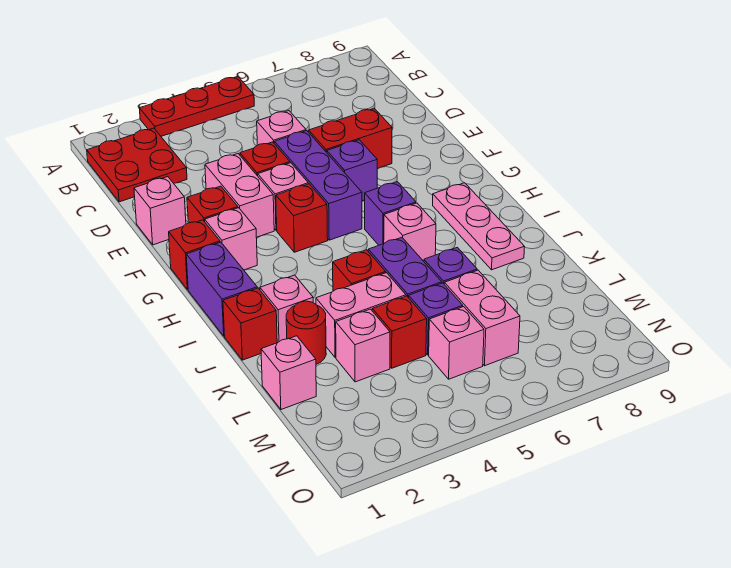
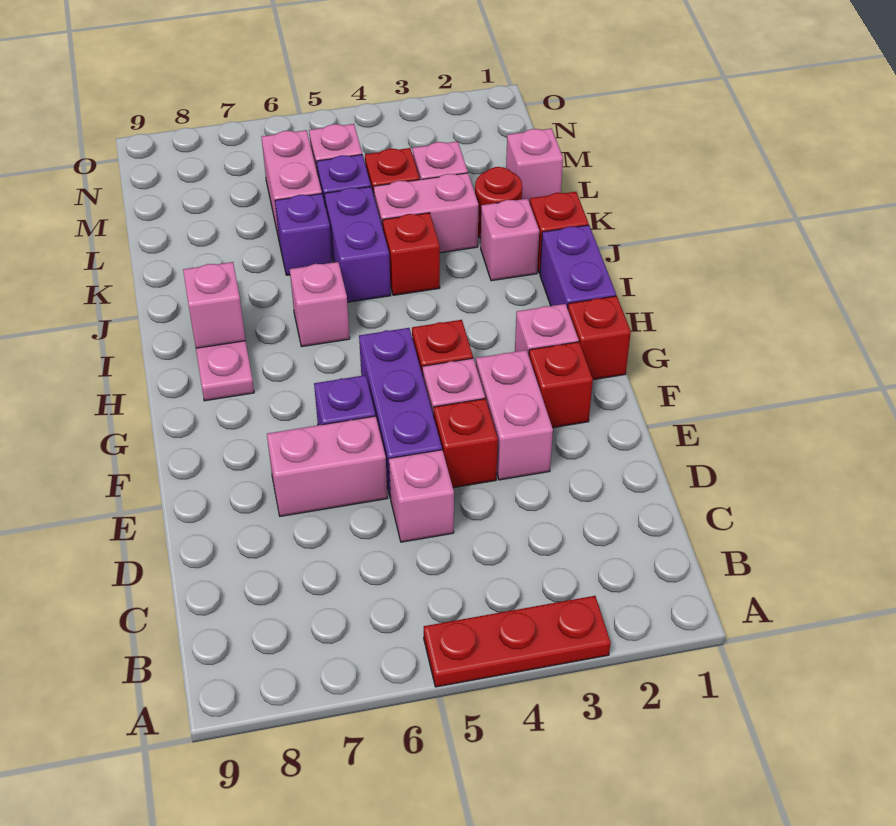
red plate B1:C2 level 1 -> none
pink brick E1 level 1 -> pink brick I8 level 2
red brick E6:E7 level 1 -> pink brick E6:E7 level 1
purple brick H6 level 1 -> none

